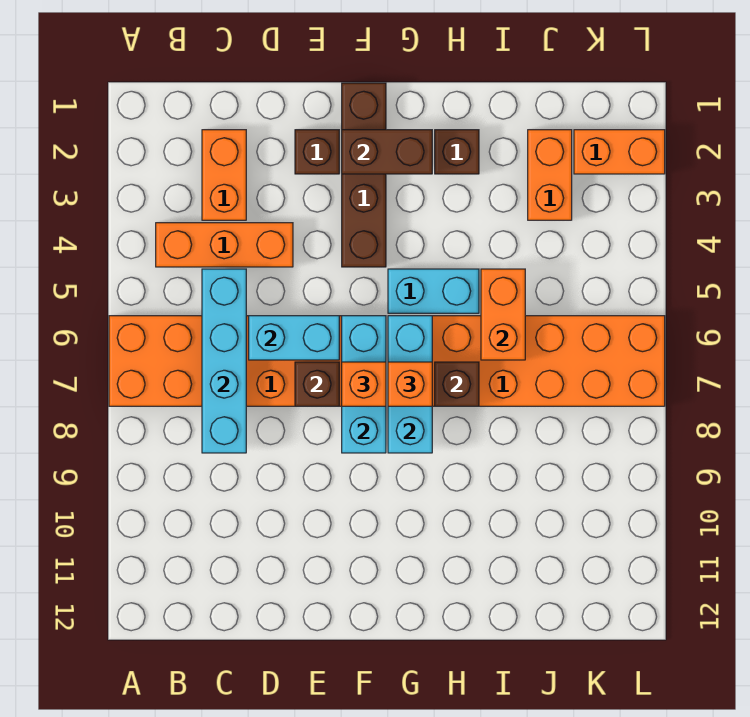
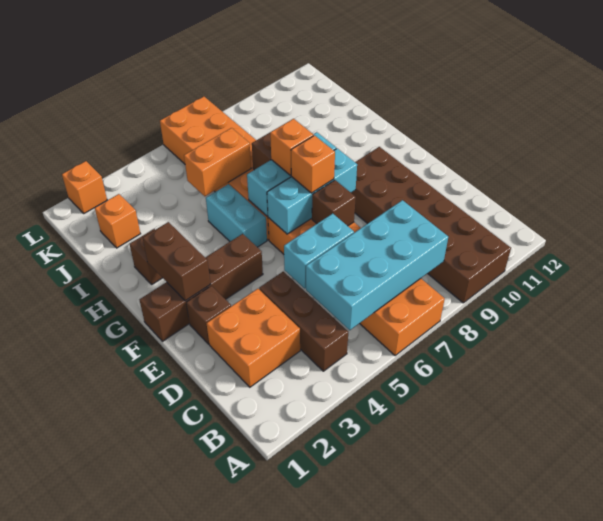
none -> brown brick A9:F10 level 1
orange brick B4:D4 level 1 -> brown brick B4:D4 level 1
orange brick C2:C3 level 1 -> orange brick C2:D3 level 1
cyan brick C5:C8 level 2 -> cyan brick B5:C8 level 2
cyan brick D6:E6 level 2 -> cyan brick D5:D6 level 2
orange brick J2:J3 level 1 -> orange brick J2 level 1
orange brick K2:L2 level 1 -> orange brick L2 level 1

